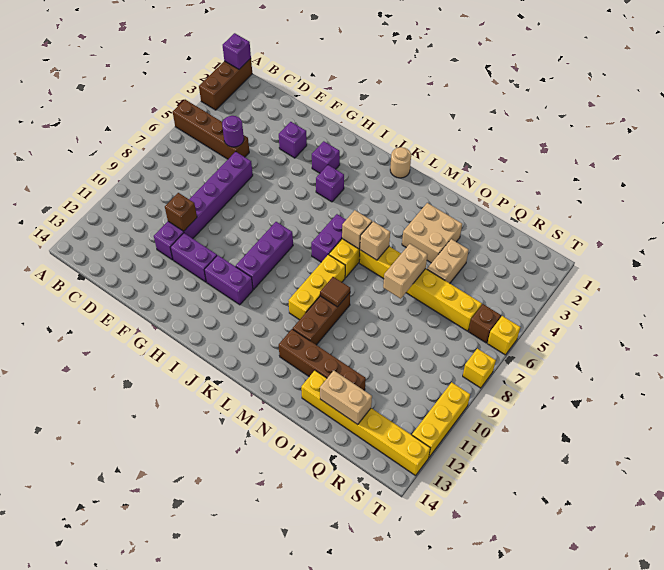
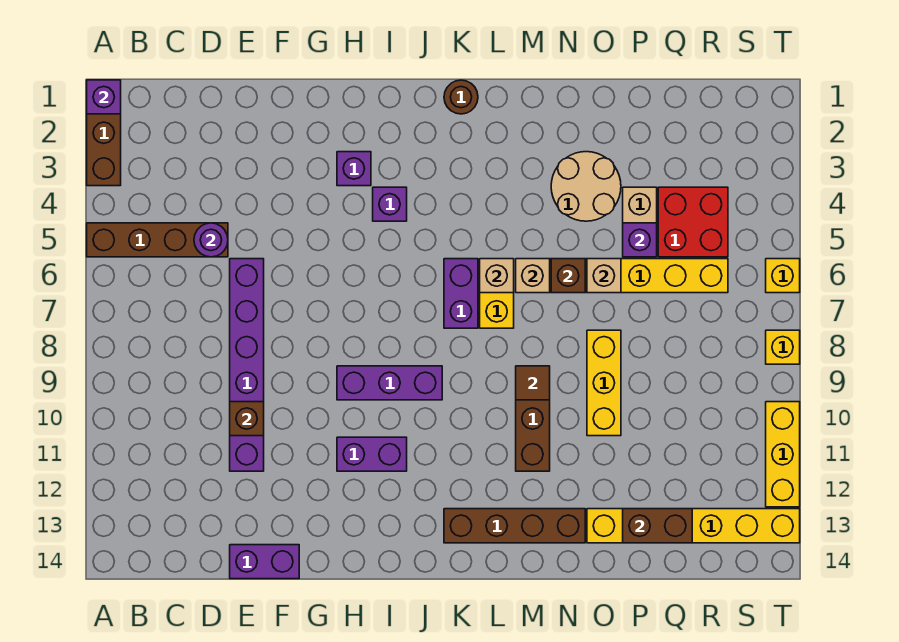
purple brick F3 level 1 -> purple brick P5 level 2
purple brick F11:G11 level 1 -> purple brick E14:F14 level 1
purple brick I8:I10 level 1 -> purple brick H9:J9 level 1
tan round brick K1 level 1 -> brown round brick K1 level 1
yellow brick L8:L10 level 1 -> yellow brick O8:O10 level 1
brown brick M12:P12 level 1 -> brown brick K13:N13 level 1
tan brick N3:O4 level 1 -> tan round brick N3:O4 level 1
tan brick O6:O7 level 2 -> tan brick O6 level 2
tan brick P13:Q13 level 2 -> brown brick P13:Q13 level 2
none -> red brick Q4:R5 level 1
brown brick S6 level 1 -> brown brick N6 level 2

